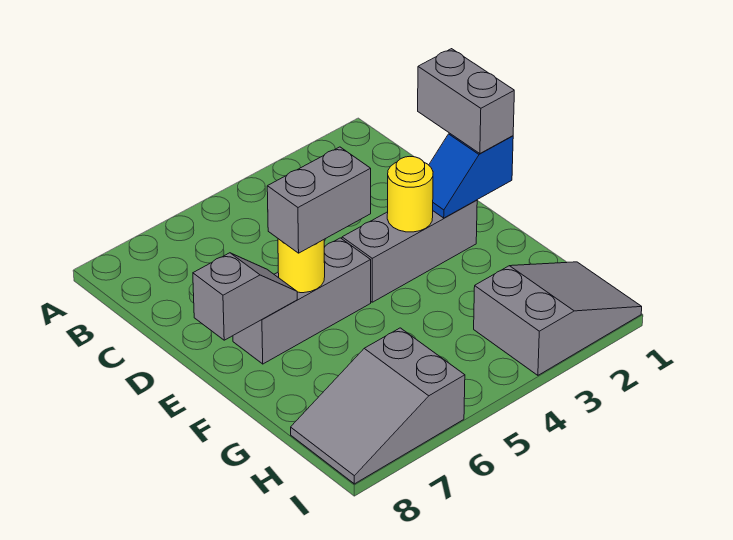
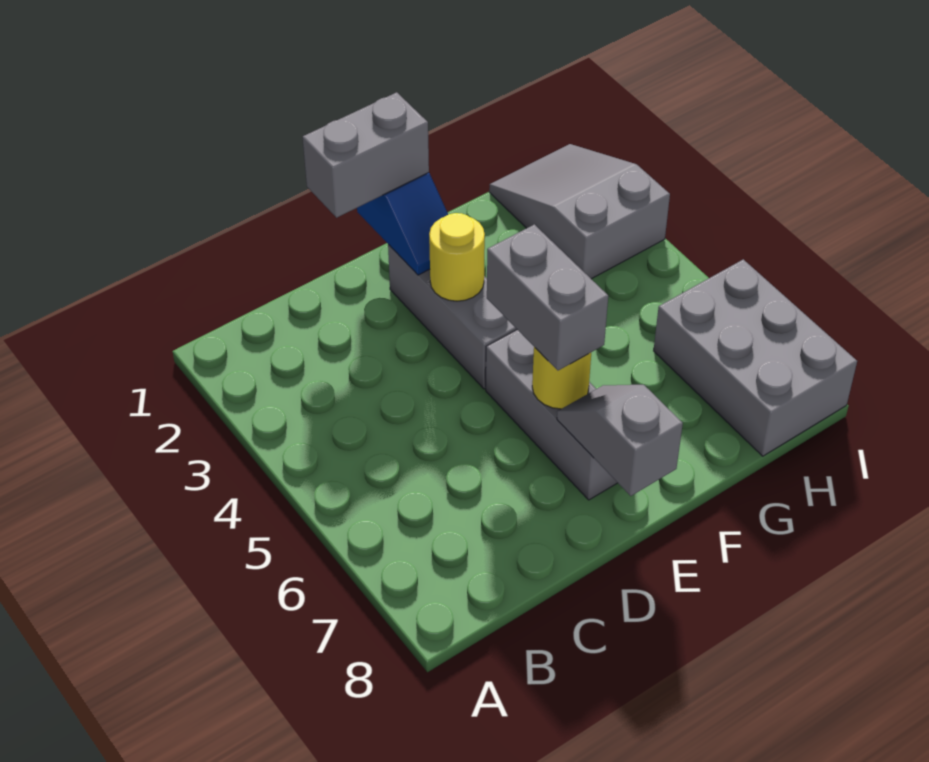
grey slope H6:I8 level 1 top 6 -> grey brick H6:I8 level 1

